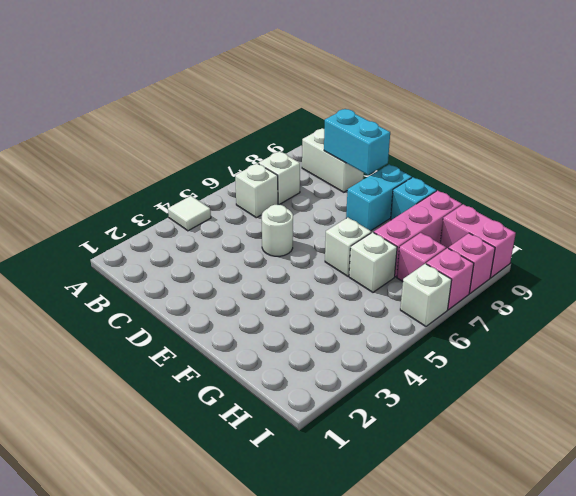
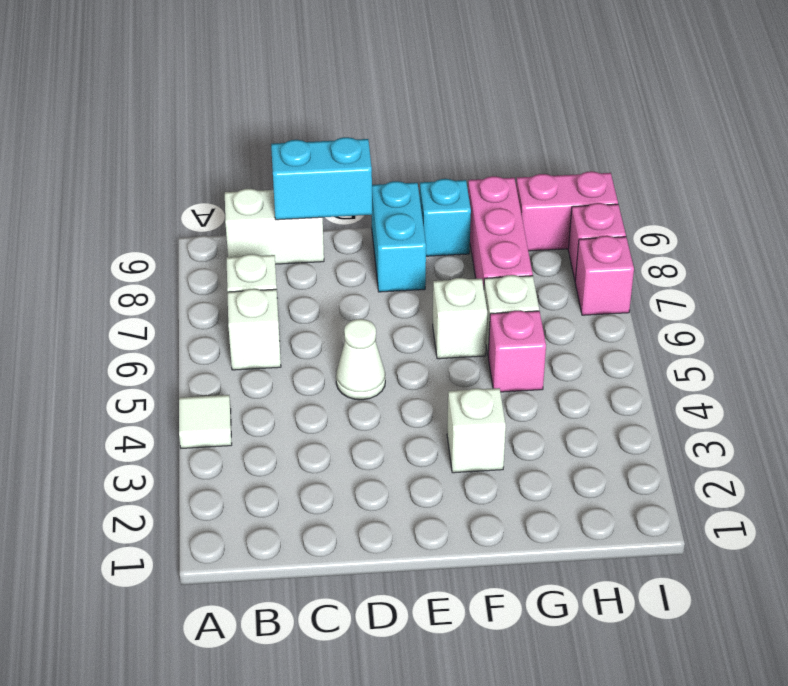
white round brick D5 level 1 -> white cone D5 level 1
pink brick H7 level 1 -> pink brick G5 level 1
white brick I6 level 1 -> white brick F3 level 1

